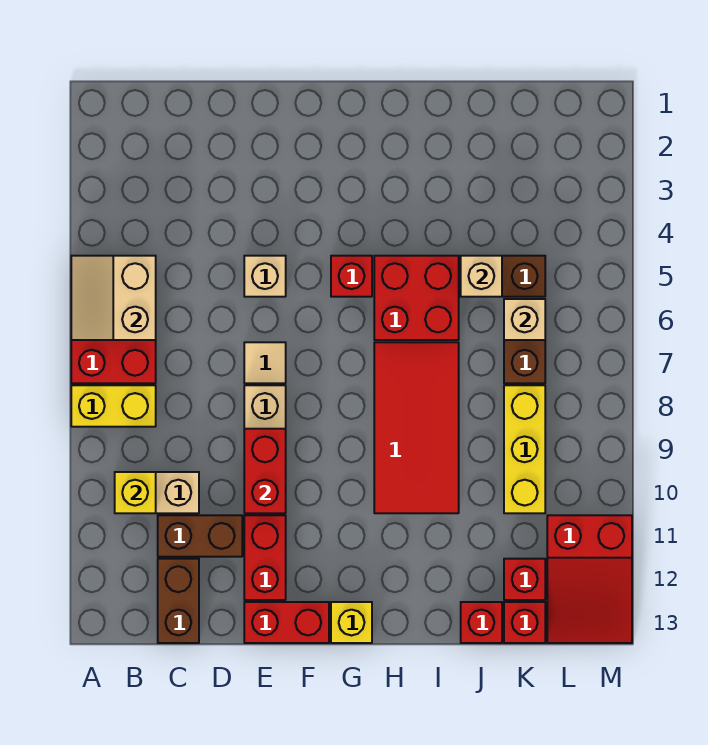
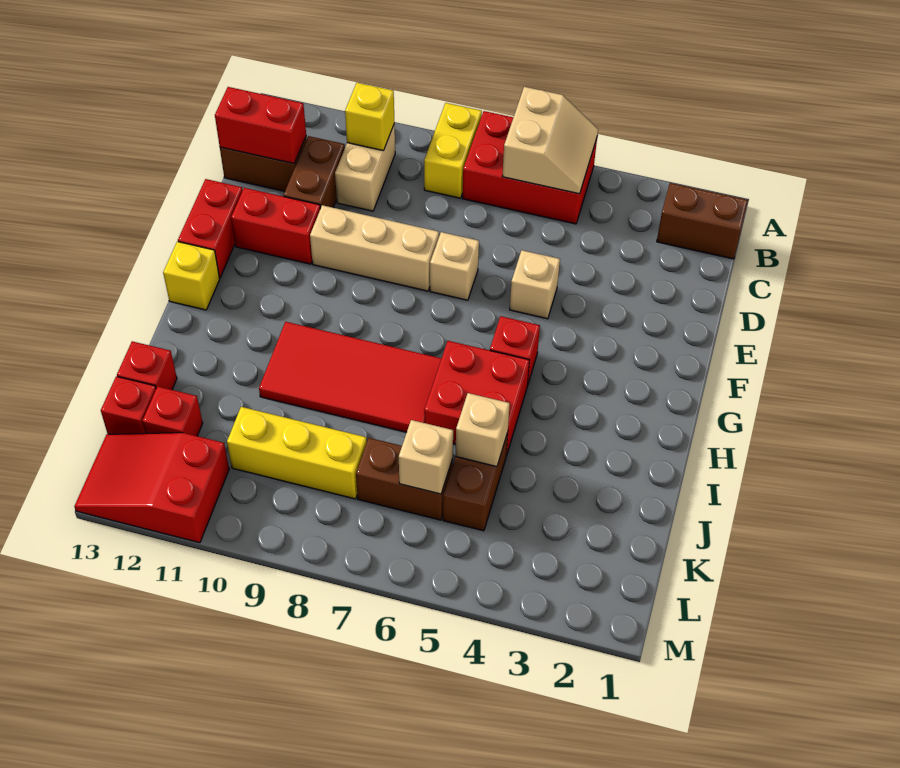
tan slope A5:B6 level 2 top B -> tan slope A5:B6 level 2 top 6
none -> brown brick B1:B2 level 1
tan tile E7 level 1 -> tan brick E7 level 1
red brick E9:E10 level 2 -> red brick C12:C13 level 2

